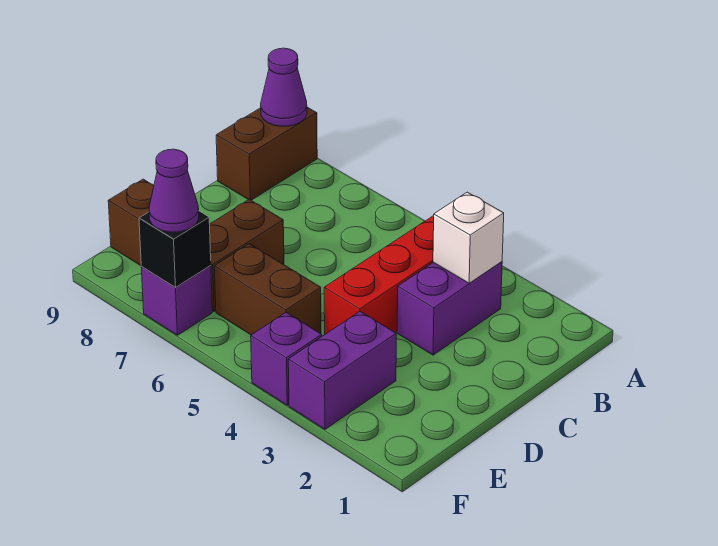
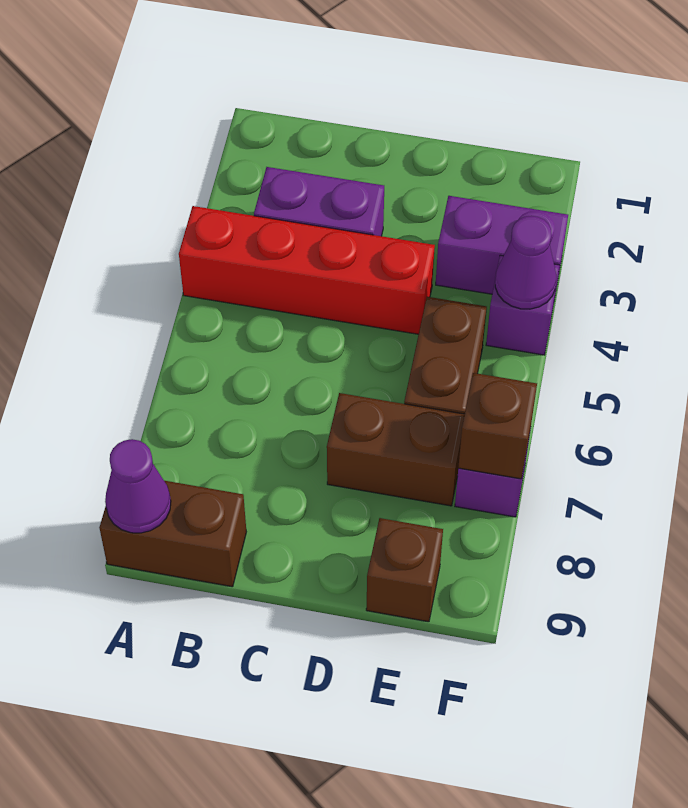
white brick B3 level 2 -> none
black brick F7 level 2 -> brown brick F7 level 2
purple cone F7 level 3 -> purple cone F4 level 2

